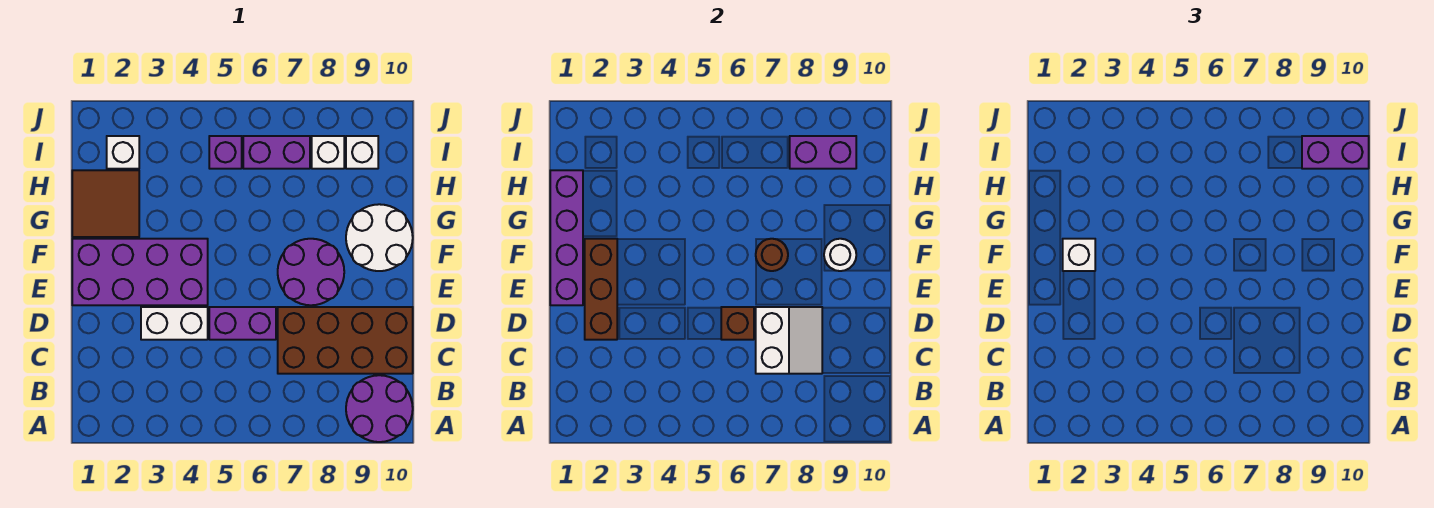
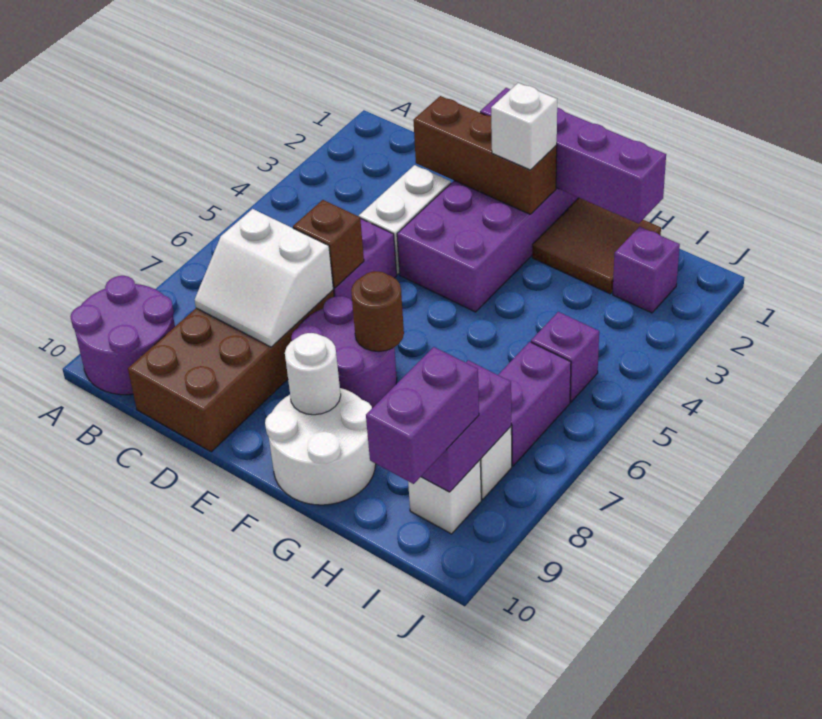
white brick I2 level 1 -> purple brick I2 level 1

